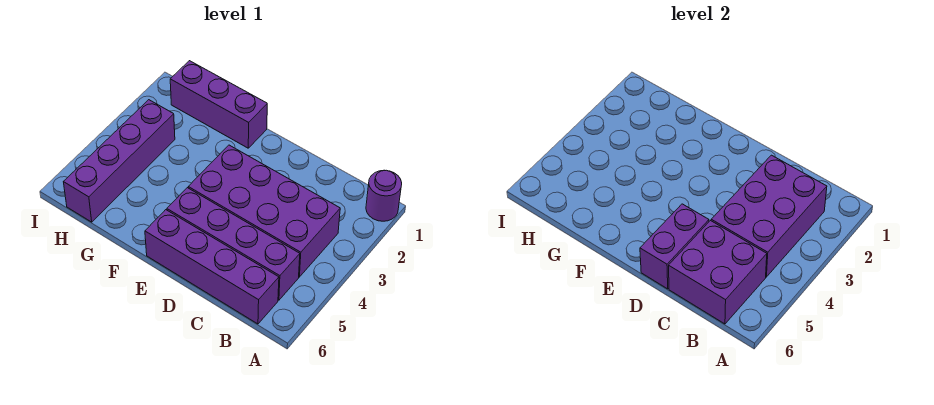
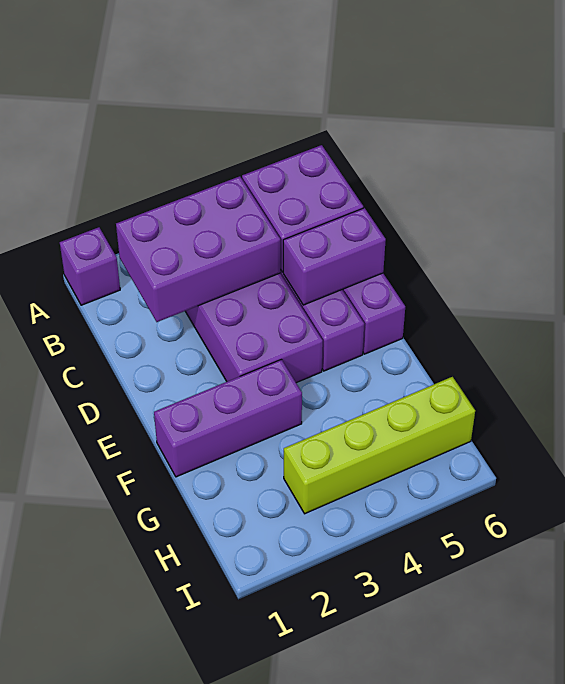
purple round brick A1 level 1 -> purple brick A1 level 1
purple brick F1:H1 level 1 -> purple brick F1:F3 level 1
purple brick H3:H6 level 1 -> lime brick H3:H6 level 1

